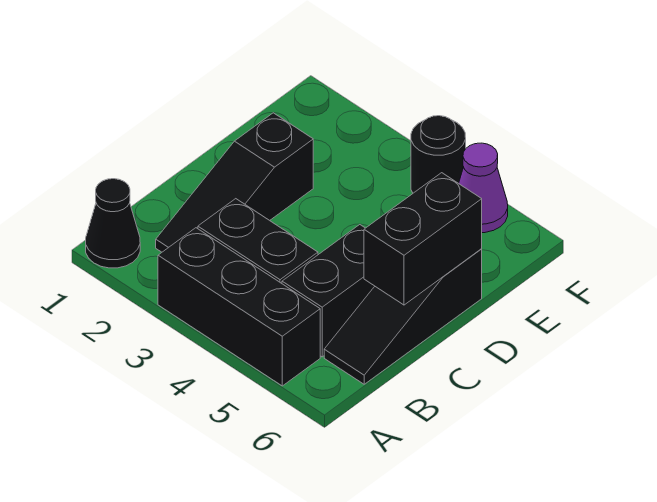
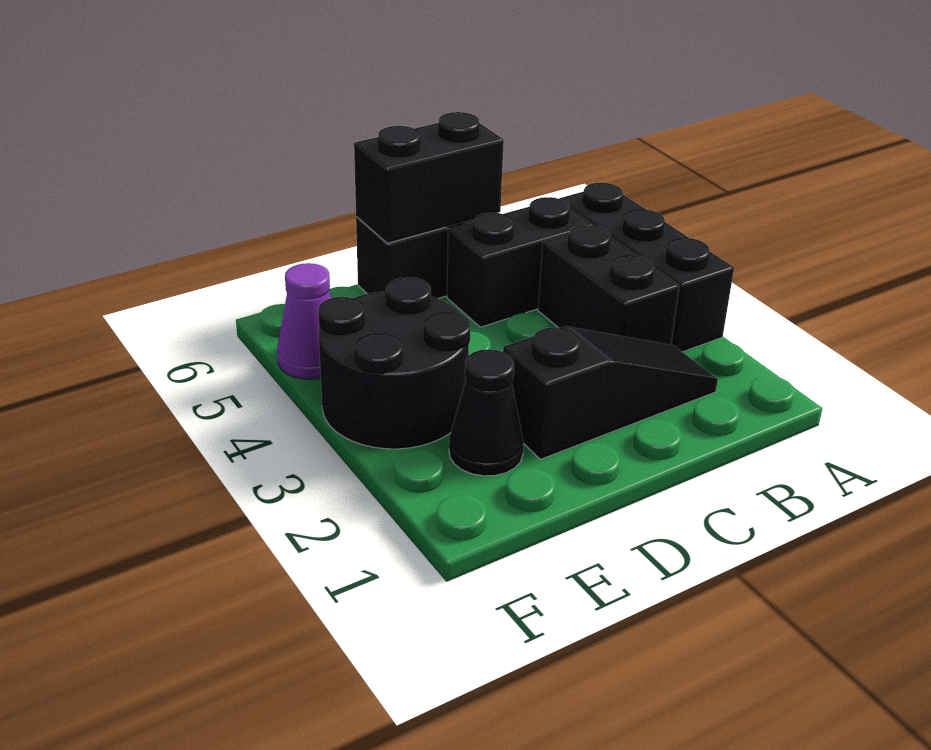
black cone A1 level 1 -> black cone E2 level 1
black round brick F4 level 1 -> black round brick E3:F4 level 1

